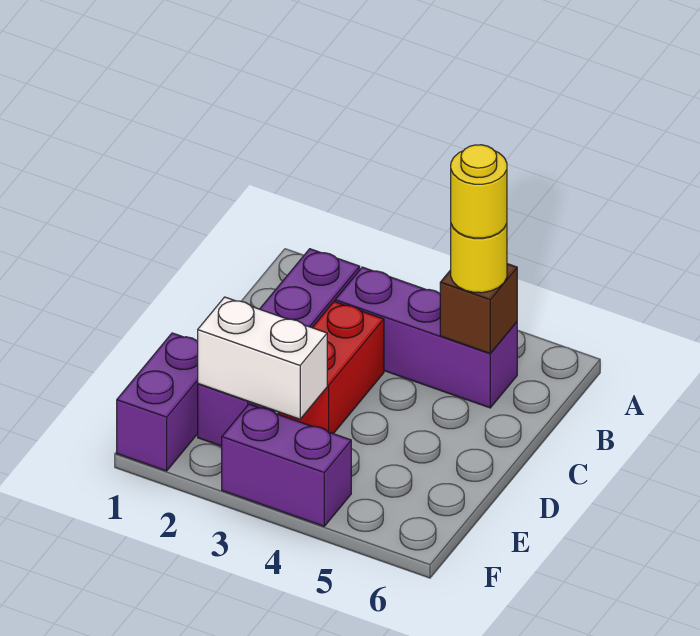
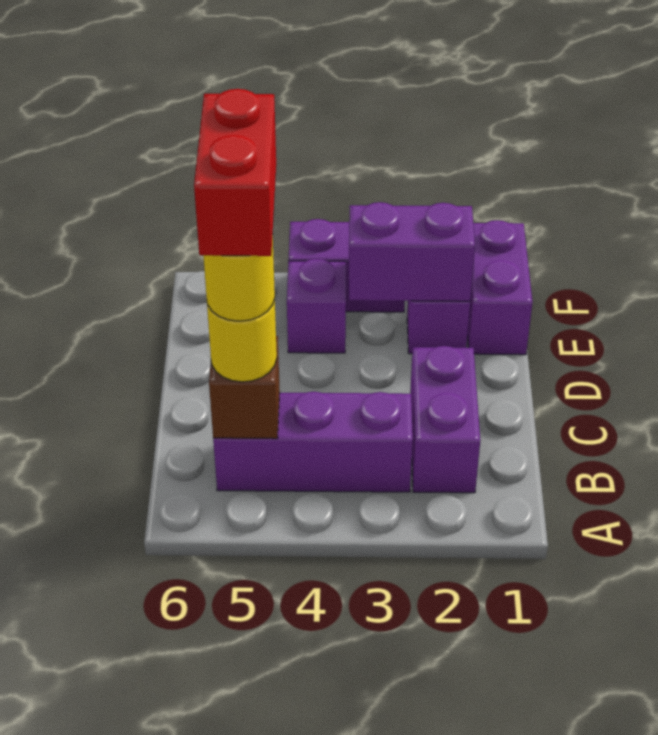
red brick C3:D3 level 1 -> red brick B5:C5 level 5
white brick E2:E3 level 2 -> purple brick E2:E3 level 2
none -> purple brick E4 level 1

